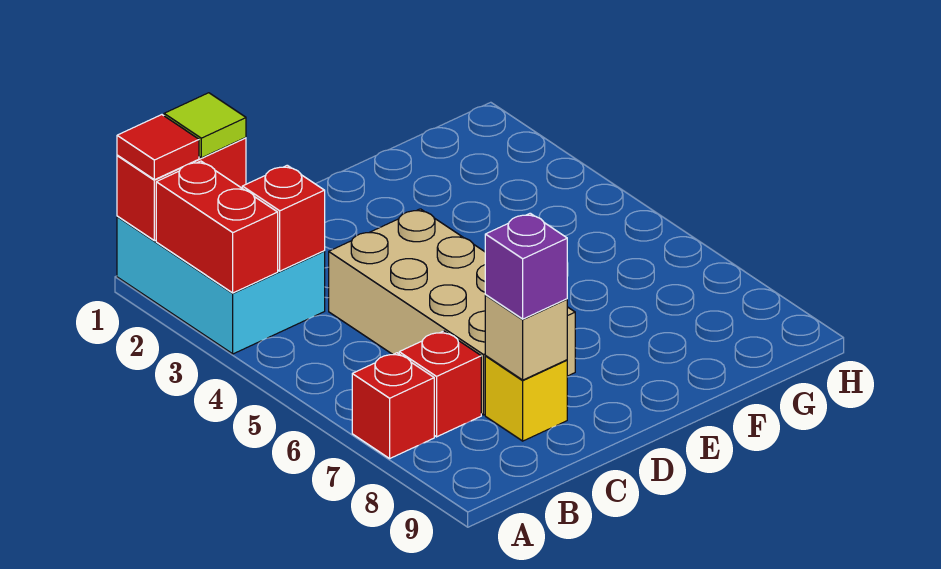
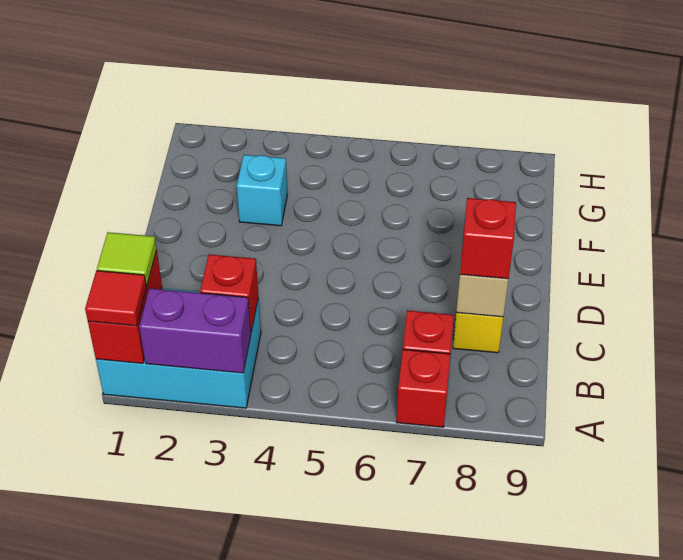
red brick A2:A3 level 2 -> purple brick A2:A3 level 2
tan brick C4:D7 level 1 -> none
purple brick C8 level 3 -> red brick C8 level 3
none -> cyan brick F3 level 1

